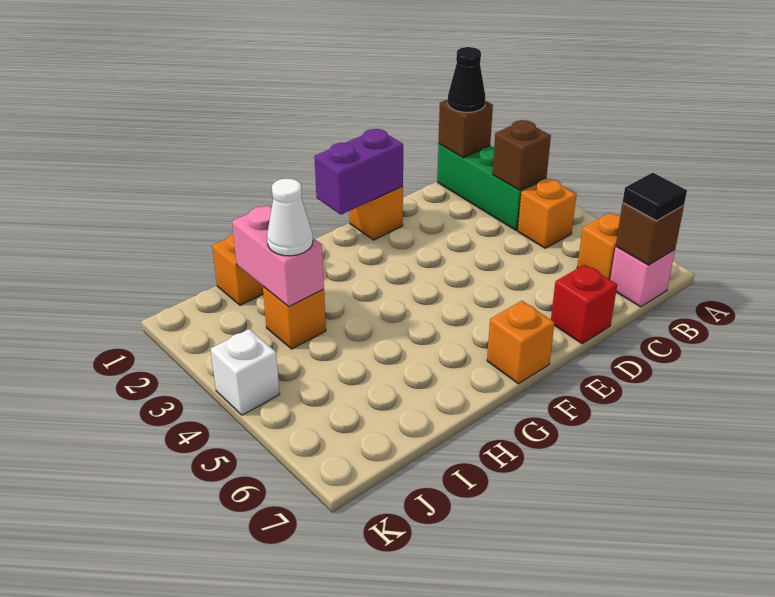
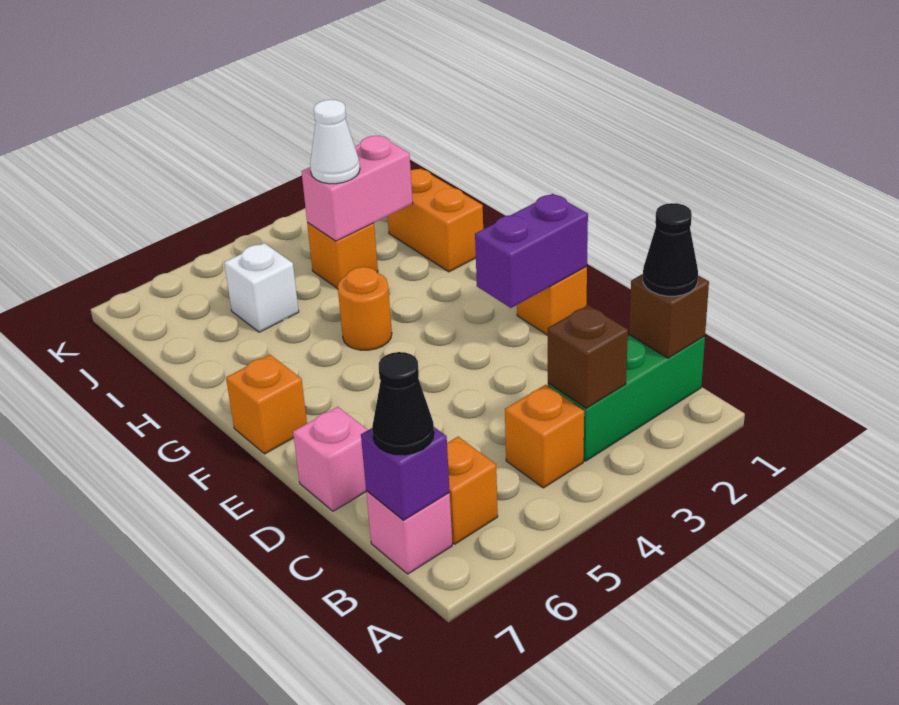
brown brick B7 level 2 -> purple brick B7 level 2
black tile B7 level 3 -> black cone B7 level 3
red brick D7 level 1 -> pink brick D7 level 1
purple brick E1:F1 level 2 -> purple brick E1:E2 level 2
none -> orange round brick G4 level 1
white brick K4 level 1 -> white brick I5 level 1

